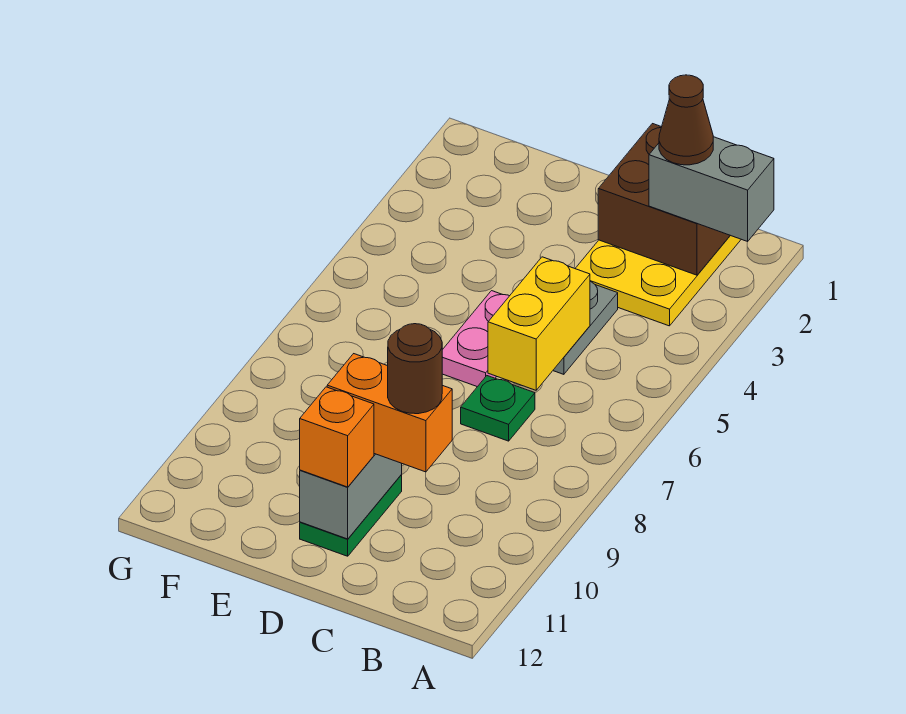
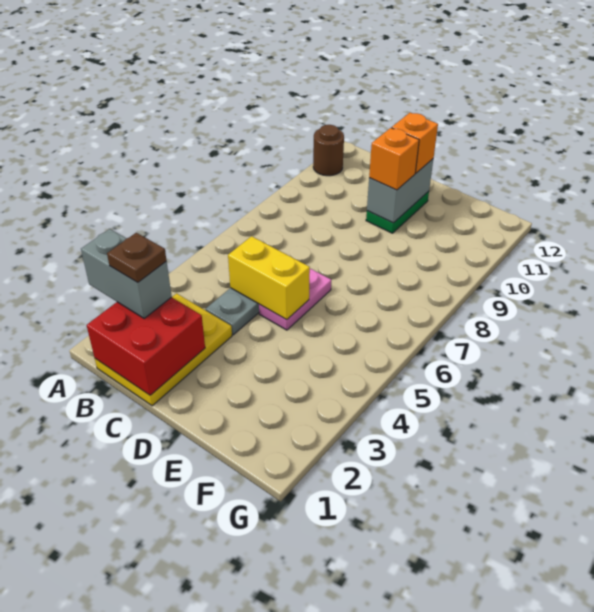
brown brick B1:C2 level 2 -> red brick B1:C2 level 2
brown cone B2 level 4 -> brown plate B2 level 4
yellow brick C5:C6 level 2 -> yellow brick C5:D5 level 2
green plate C7 level 1 -> none
orange brick C10:D10 level 3 -> orange brick D10 level 3
brown round brick C10 level 4 -> brown round brick A11 level 1

